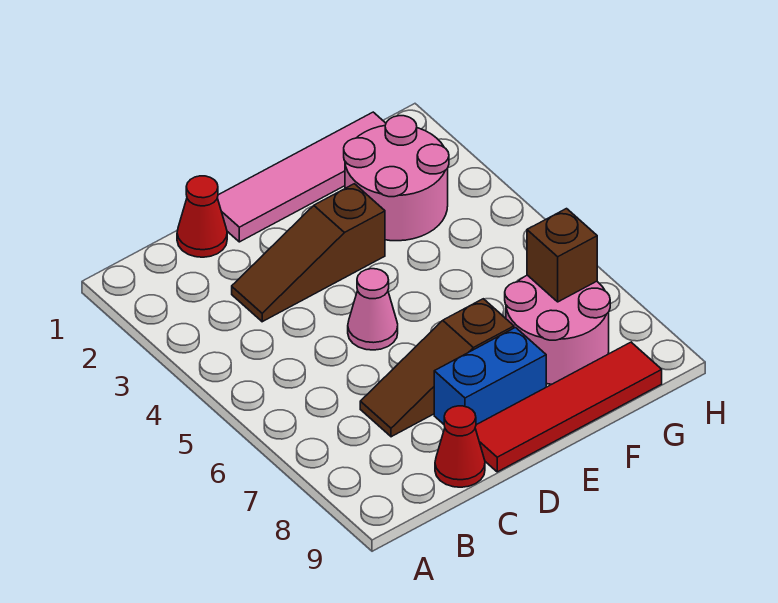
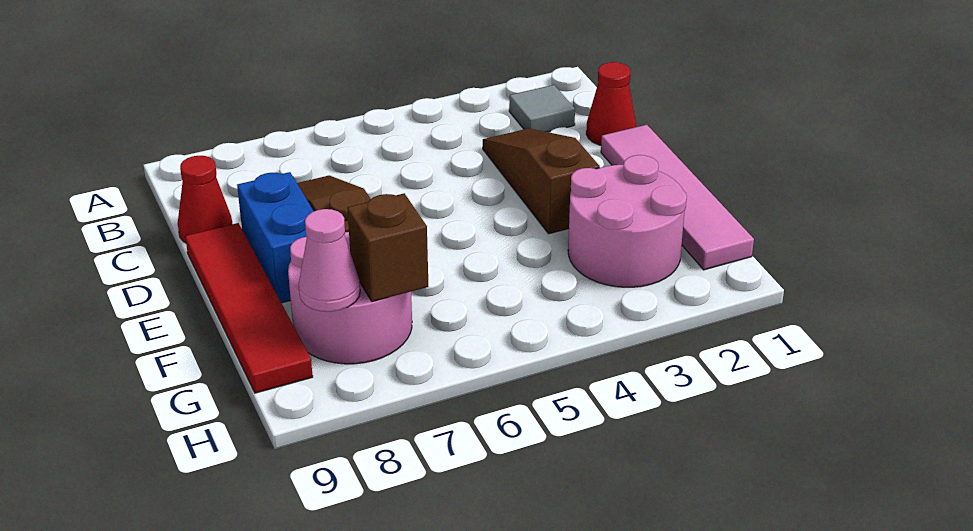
none -> grey tile B2 level 1
pink cone D5 level 1 -> pink cone G8 level 2

